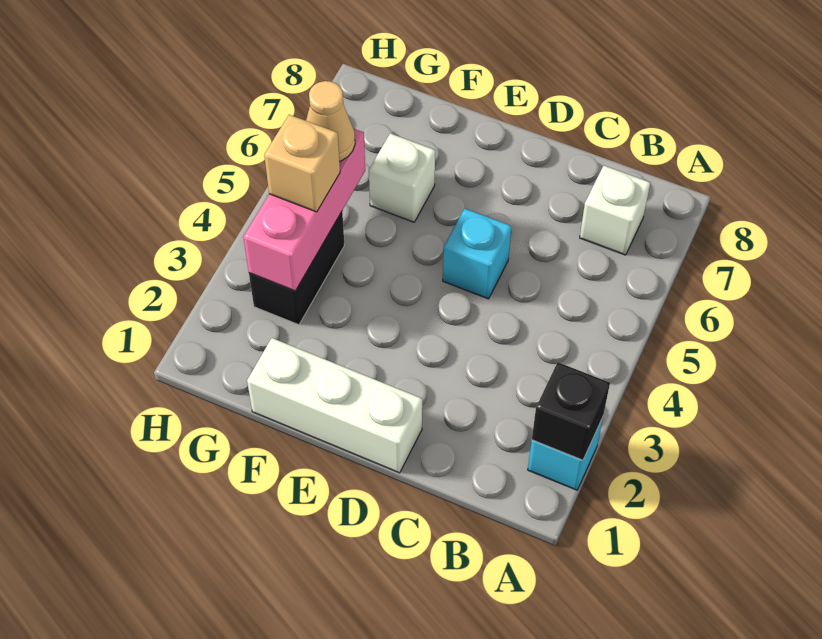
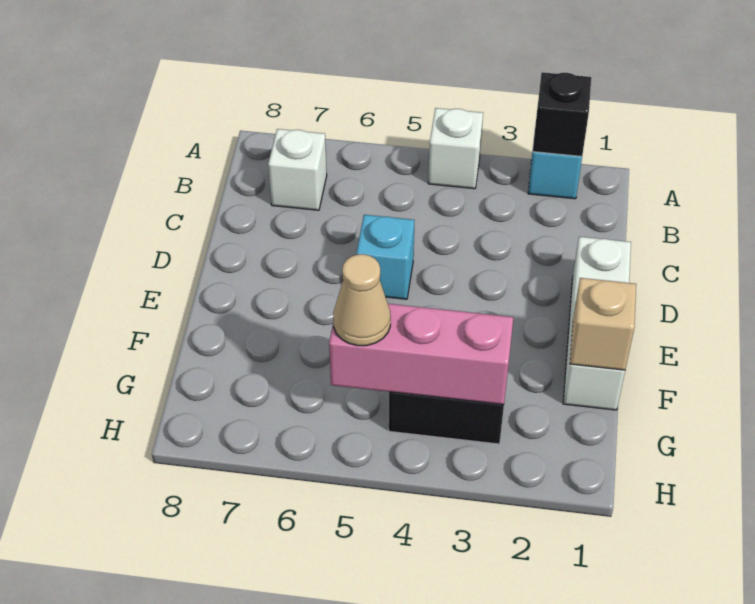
white brick F6 level 1 -> white brick A4 level 1
tan brick G4 level 3 -> tan brick F1 level 2

